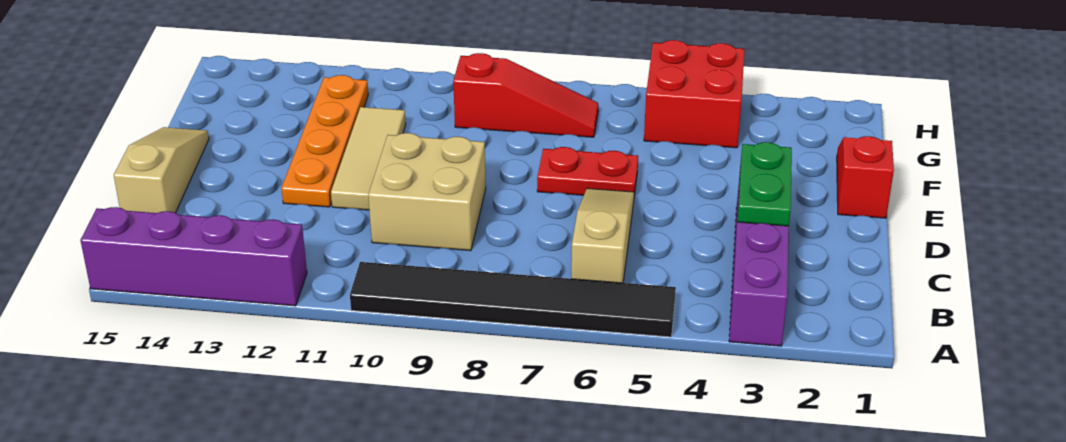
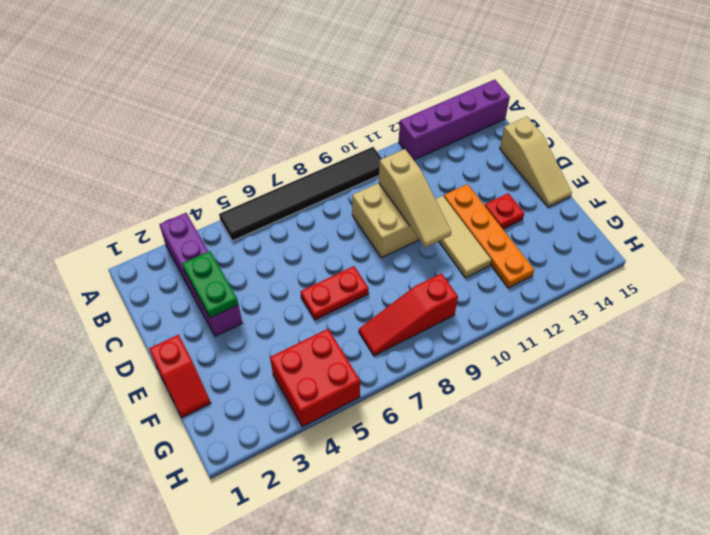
tan slope B6:D6 level 1 top B -> tan slope C10:E10 level 2 top C
none -> red plate E13 level 1

